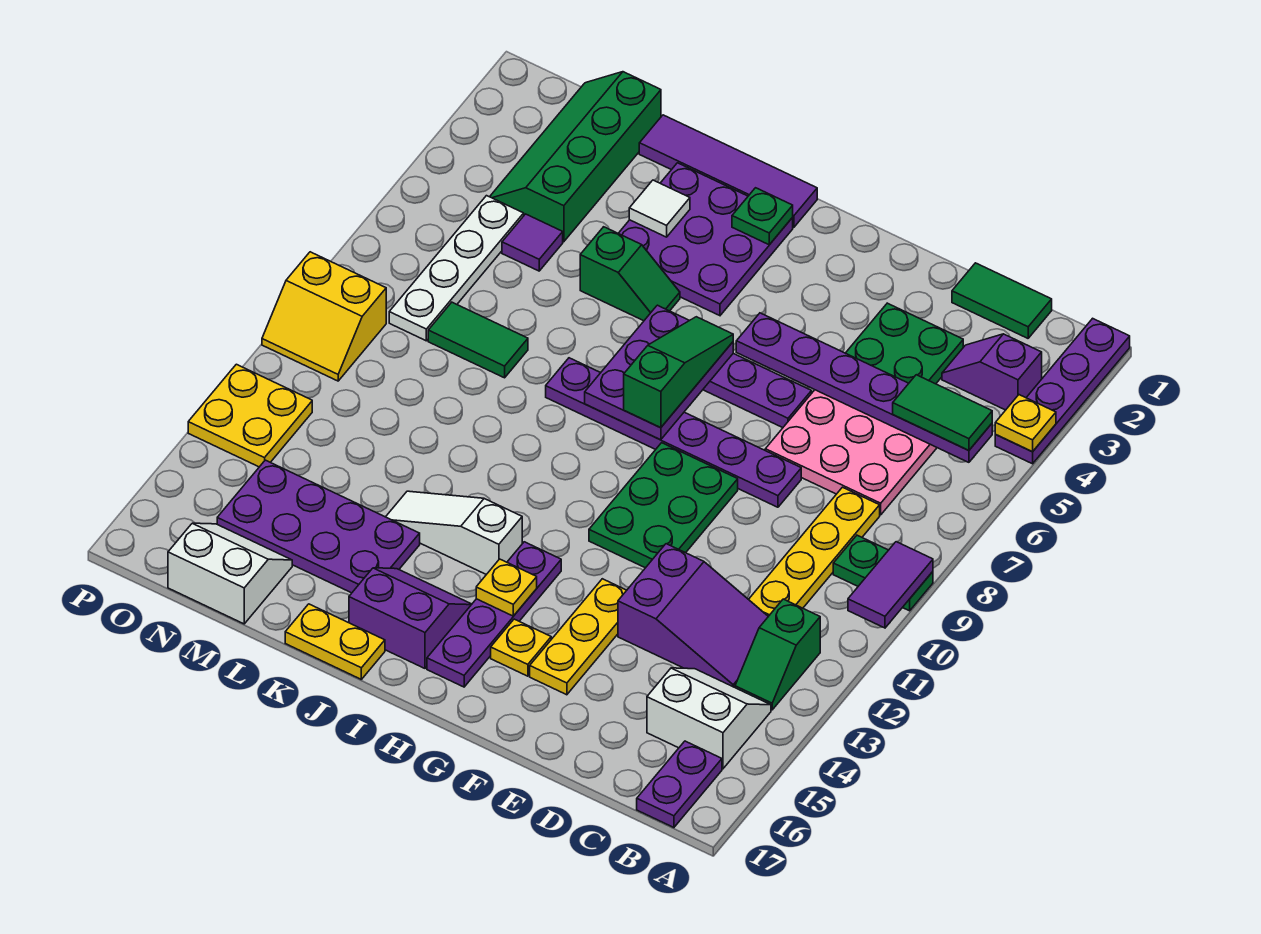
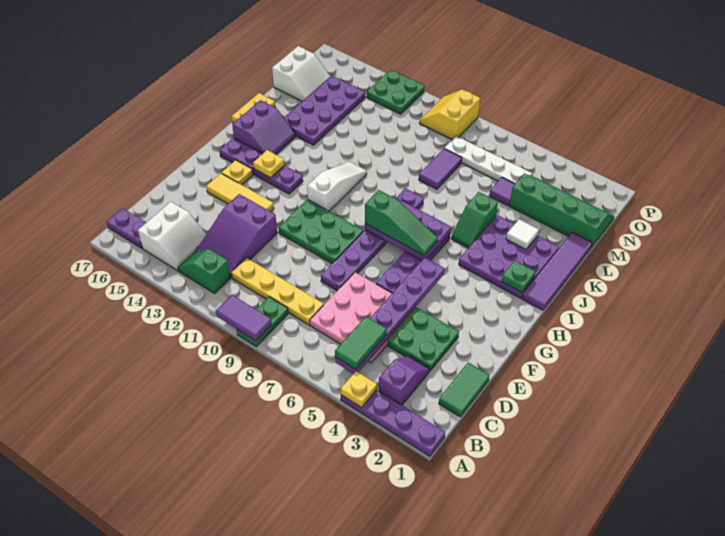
yellow plate F13:F15 level 1 -> yellow tile F13:F15 level 1
white slope I13:K13 level 1 top I -> white slope H11:J11 level 1 top H
green tile L8:M8 level 1 -> purple tile L8:M8 level 1
yellow plate O12:P13 level 1 -> green plate O12:P13 level 1

